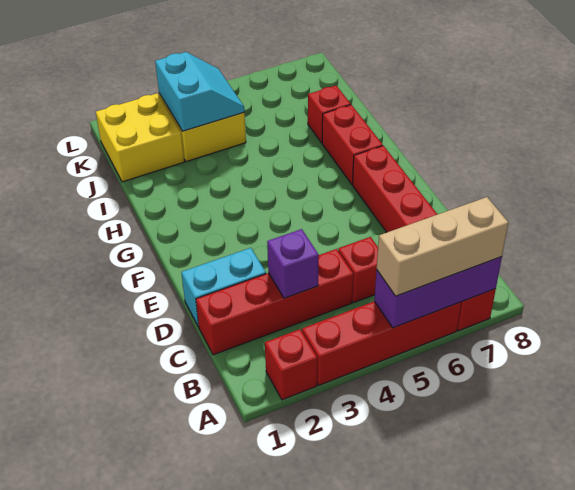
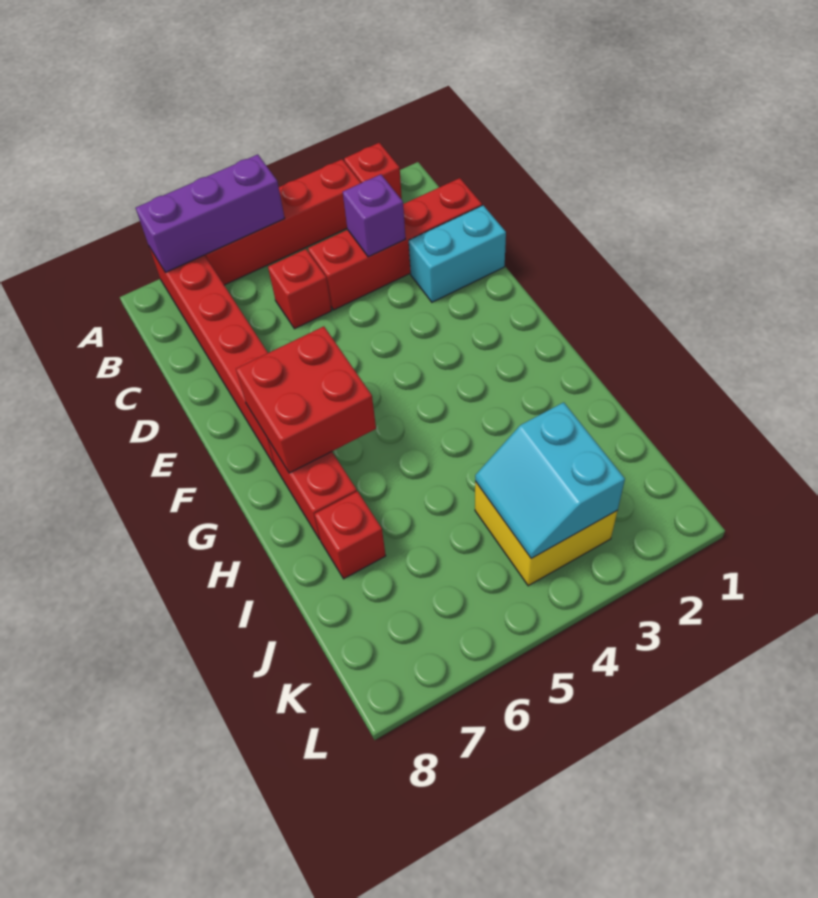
tan brick A5:A7 level 3 -> none
none -> red brick F6:G7 level 2
yellow brick J1:K2 level 1 -> none

